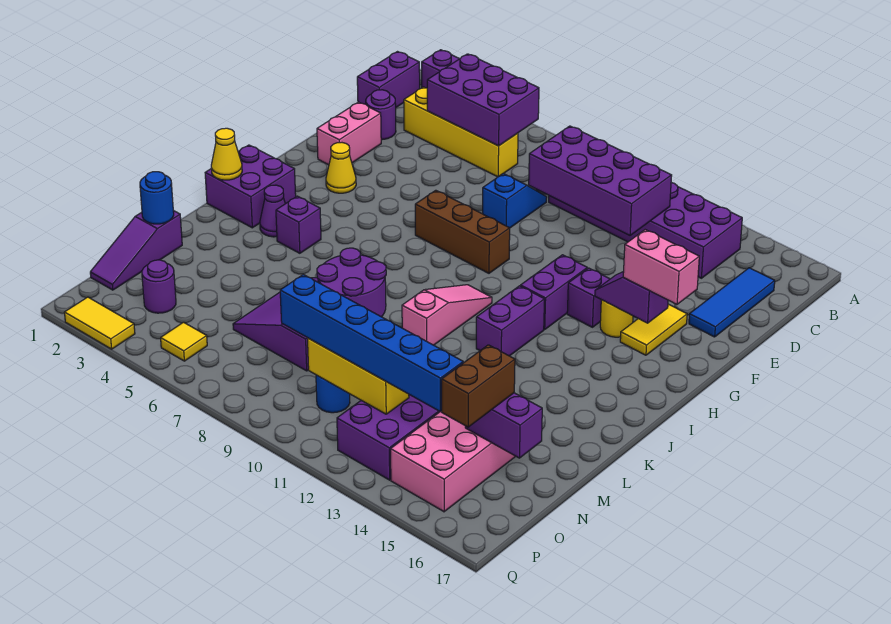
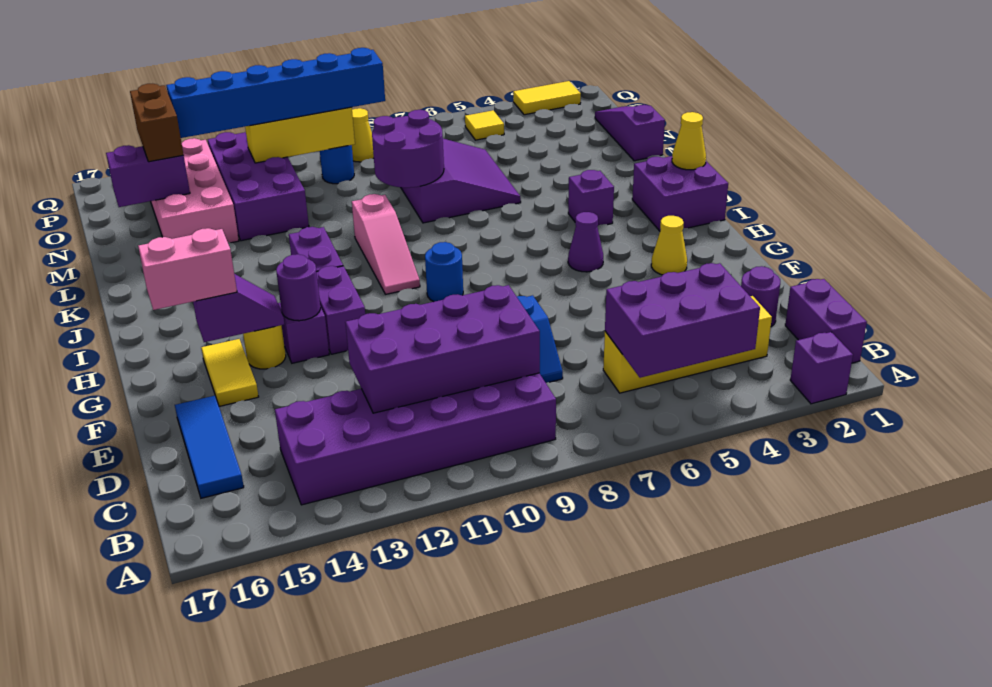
pink brick E2:F2 level 1 -> none
brown brick G7:G9 level 1 -> none
purple cone J3 level 1 -> purple cone H5 level 1
blue round brick M1 level 2 -> blue round brick H9 level 1
purple round brick O3 level 1 -> purple round brick G13 level 2
none -> yellow cone P9 level 1

